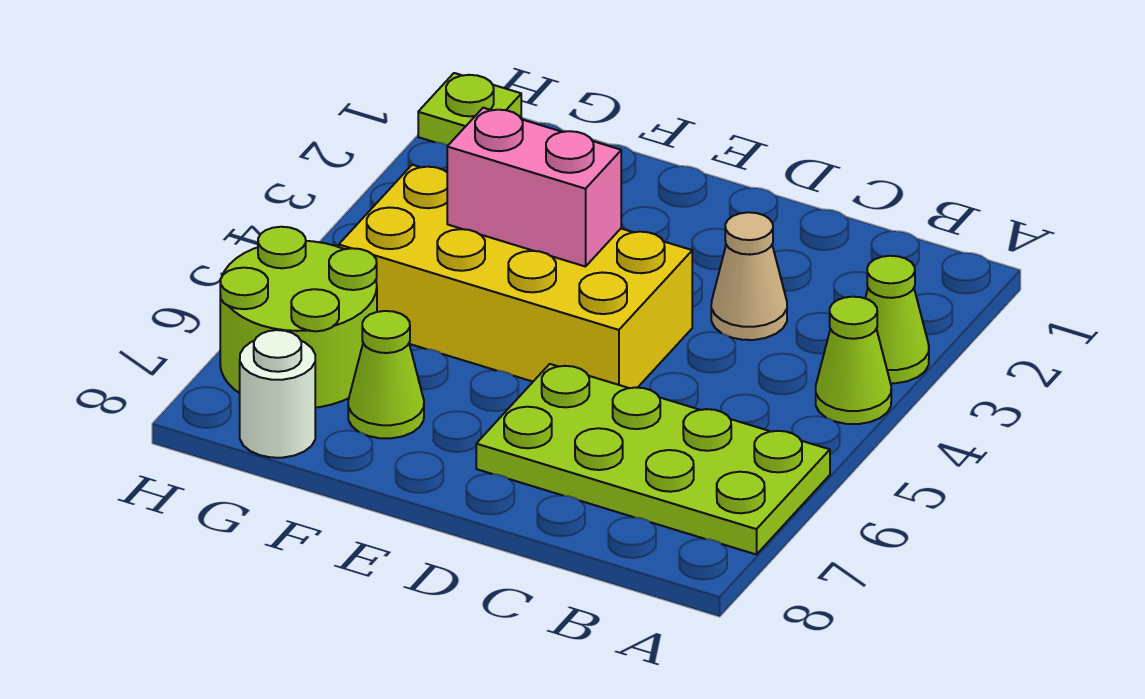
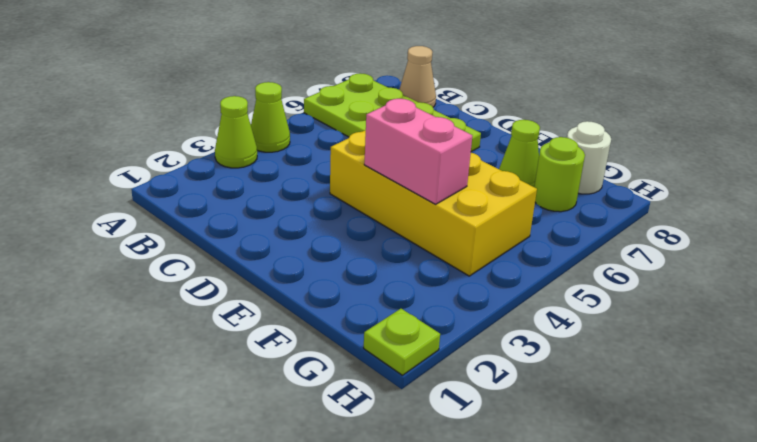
tan cone C3 level 1 -> tan cone B8 level 1
lime round brick G6:H7 level 1 -> lime round brick G7 level 1

